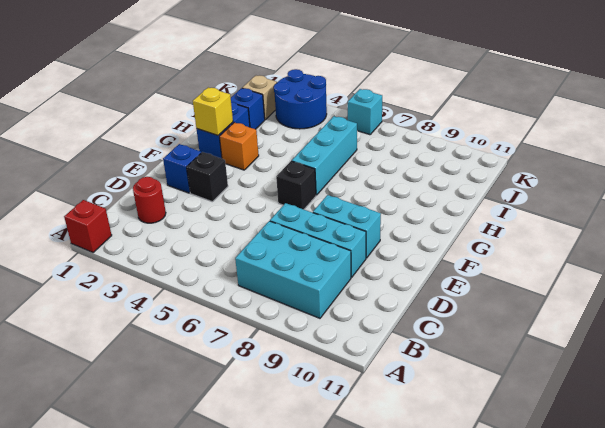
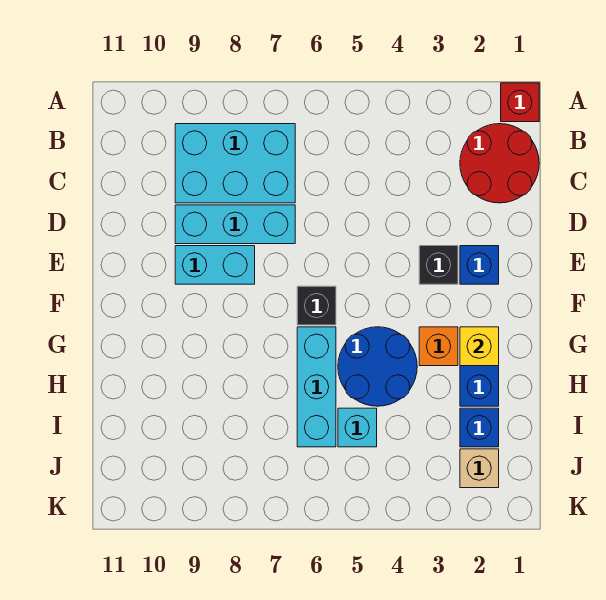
red round brick C2 level 1 -> red round brick B1:C2 level 1
blue round brick J3:K4 level 1 -> blue round brick G4:H5 level 1
cyan brick K6 level 1 -> cyan brick I5 level 1

